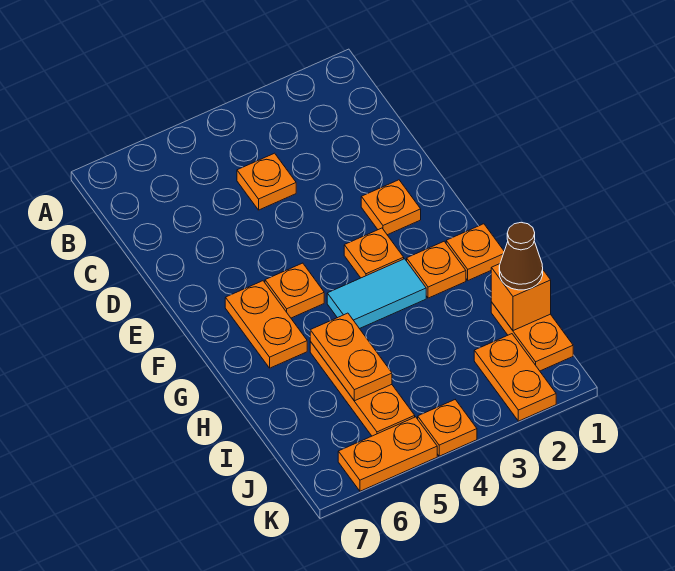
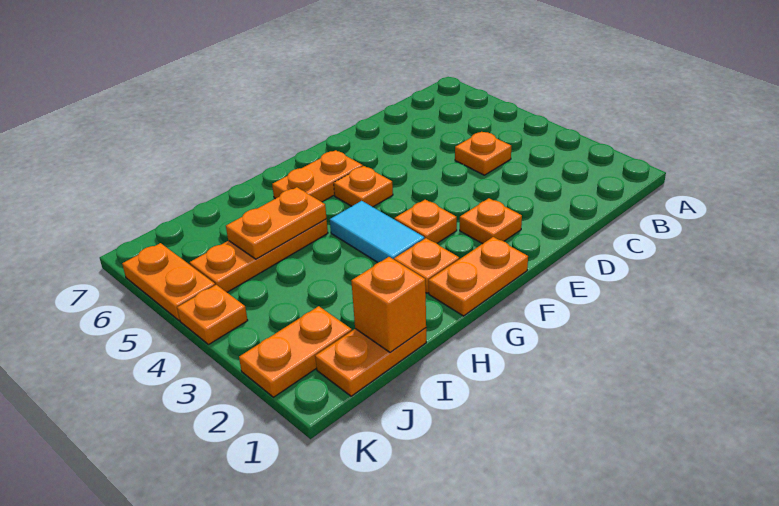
orange plate G1 level 1 -> orange plate F1:G1 level 1
brown cone I1 level 3 -> none

